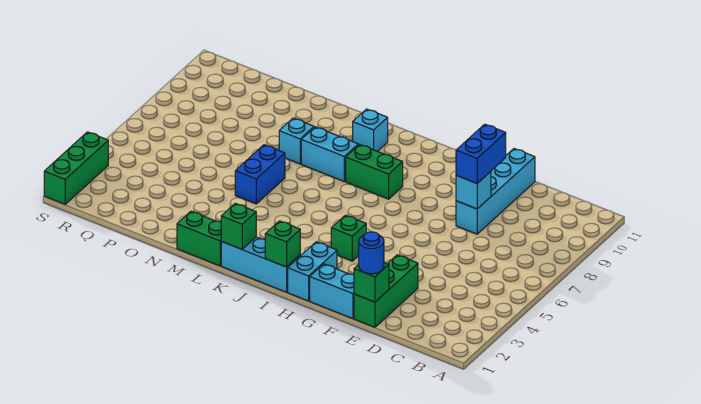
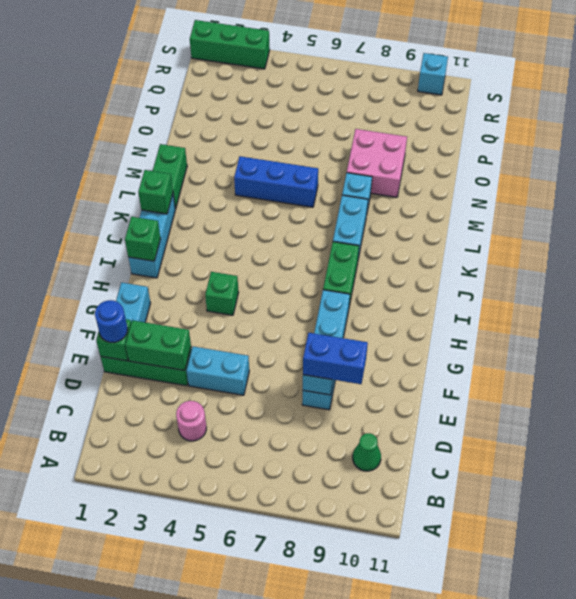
none -> pink round brick C4 level 1
none -> green cone C10 level 1
none -> green brick E2:E3 level 2
cyan brick E8:E11 level 1 -> cyan brick E8:H8 level 1
cyan brick H1:H2 level 1 -> cyan brick E4:E5 level 1
cyan brick K10 level 1 -> cyan brick S10 level 1
blue brick M5:M6 level 1 -> blue brick M4:M6 level 1
none -> pink brick N8:O9 level 1

